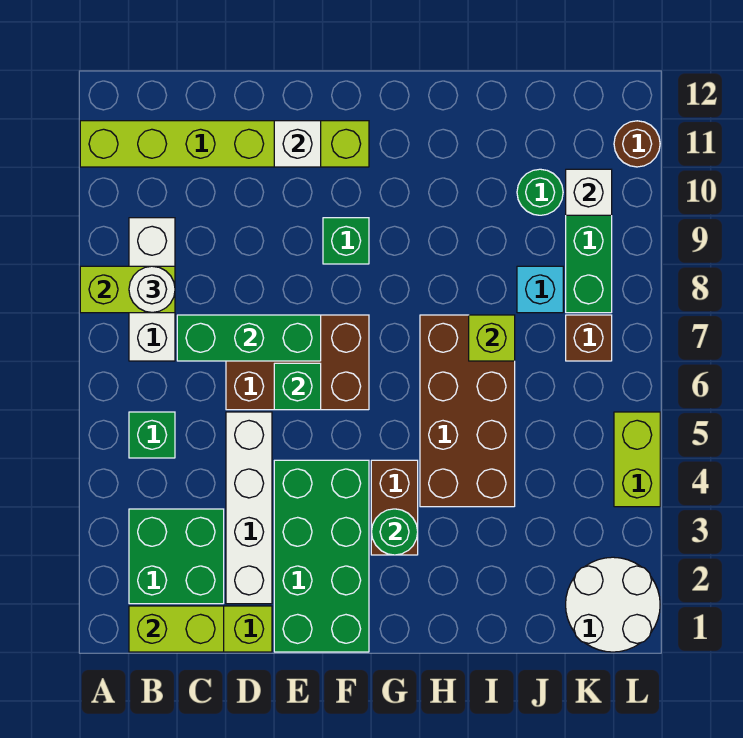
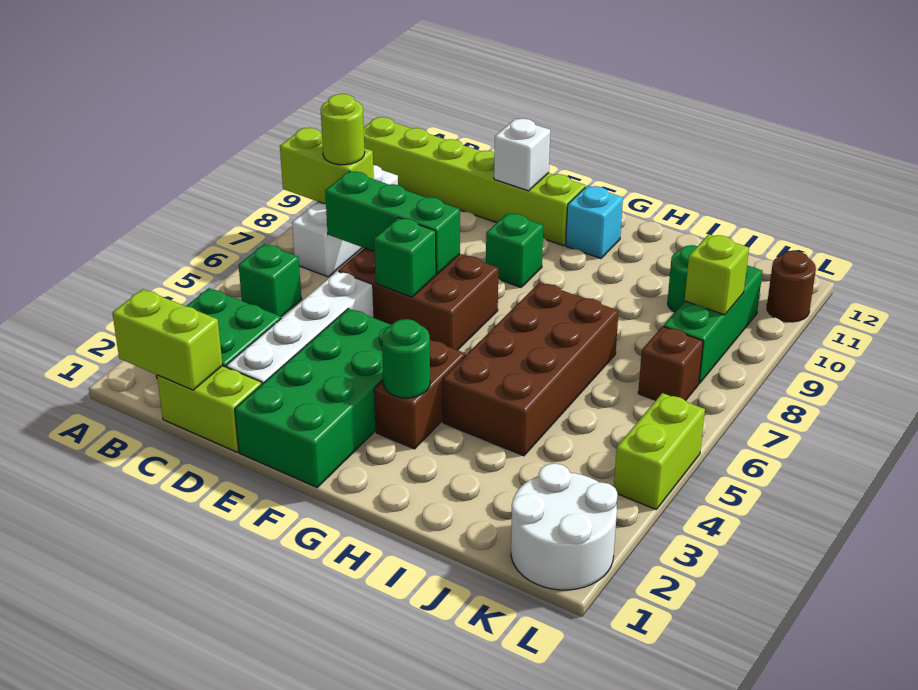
white round brick B8 level 3 -> lime round brick B8 level 3
lime brick I7 level 2 -> lime brick K9 level 2
cyan brick J8 level 1 -> cyan brick G11 level 1
white brick K10 level 2 -> none

